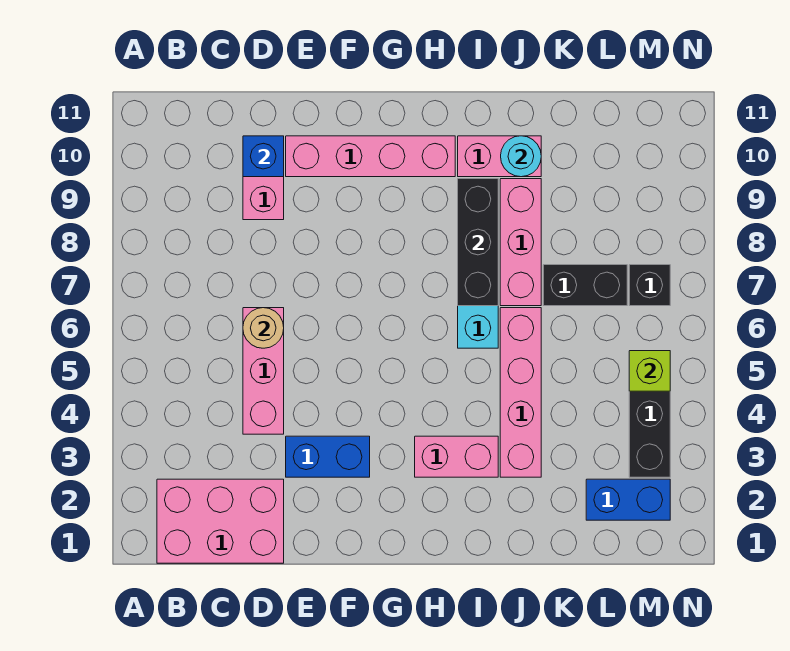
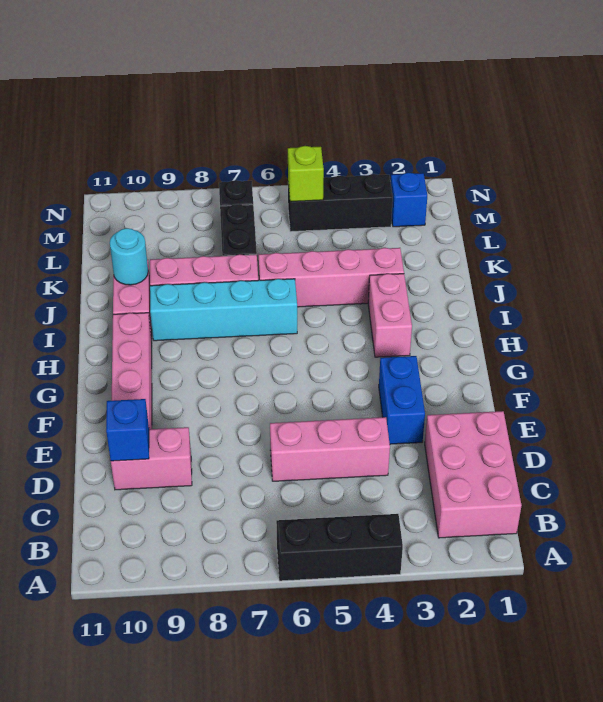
tan round brick D6 level 2 -> none
black brick I7:I9 level 2 -> black brick A4:A6 level 1
blue brick L2:M2 level 1 -> blue brick M2 level 1

